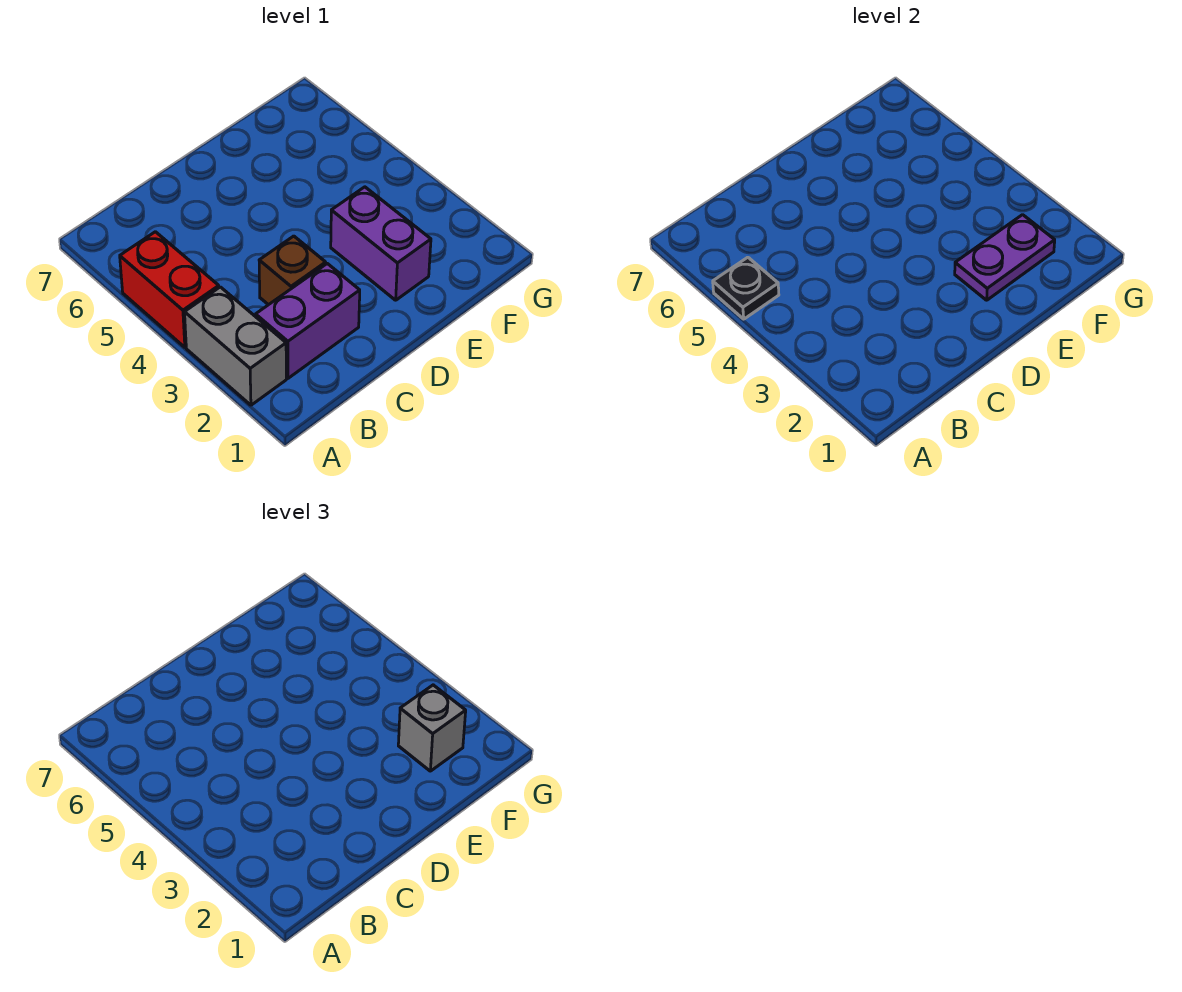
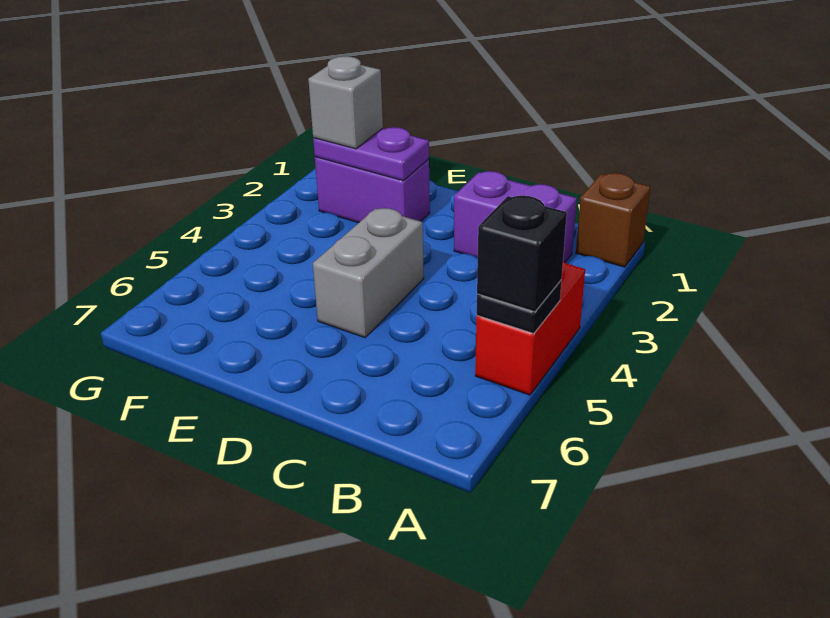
grey brick A2:A3 level 1 -> grey brick D4:D5 level 1
none -> black brick A5 level 3
brown brick C3 level 1 -> brown brick A1 level 1
purple brick E2:E3 level 1 -> purple brick E2:F2 level 1

